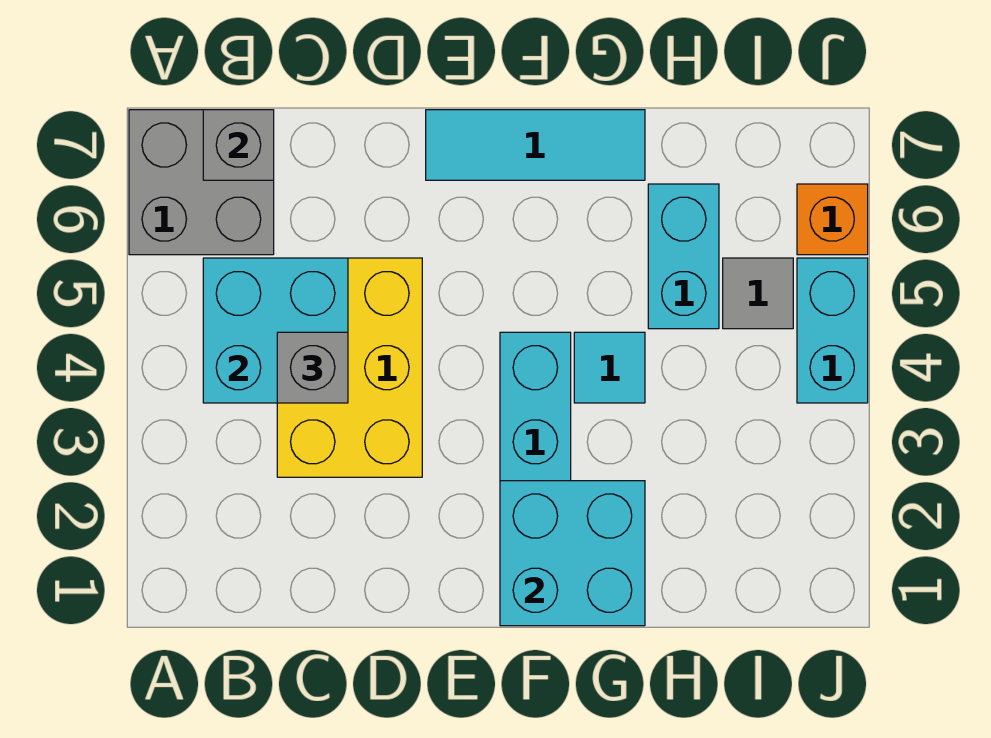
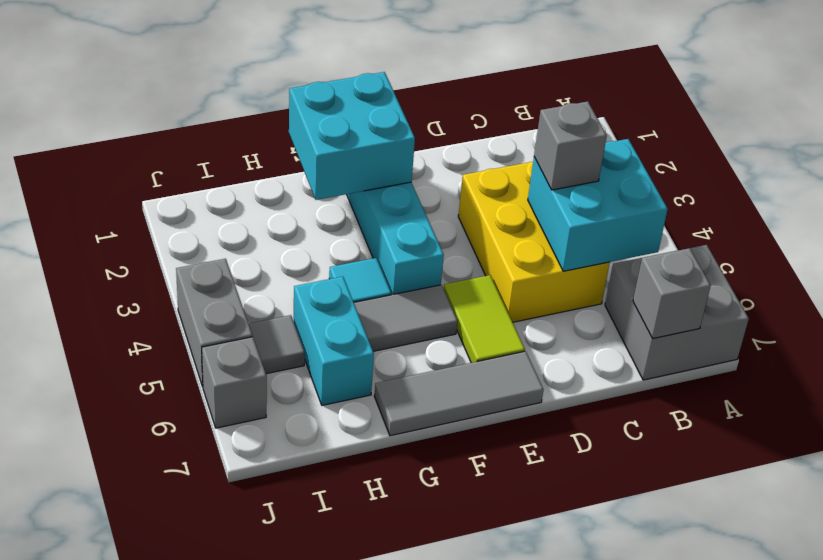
none -> lime tile E5:E6 level 1
cyan tile E7:G7 level 1 -> grey tile E7:G7 level 1
none -> grey tile F5:G5 level 1
cyan brick J4:J5 level 1 -> grey brick J4:J5 level 1
orange brick J6 level 1 -> grey brick J6 level 1

